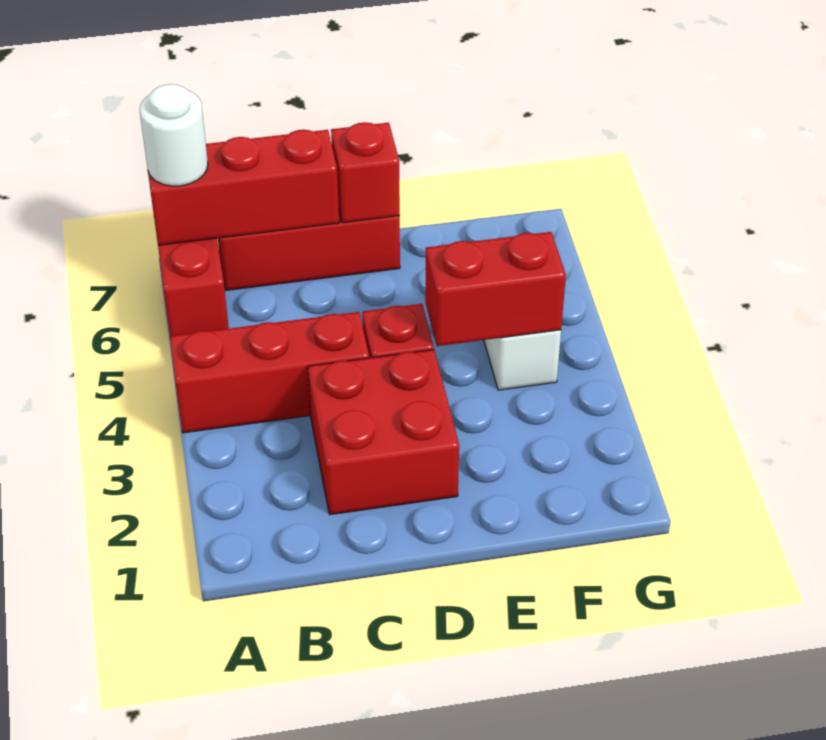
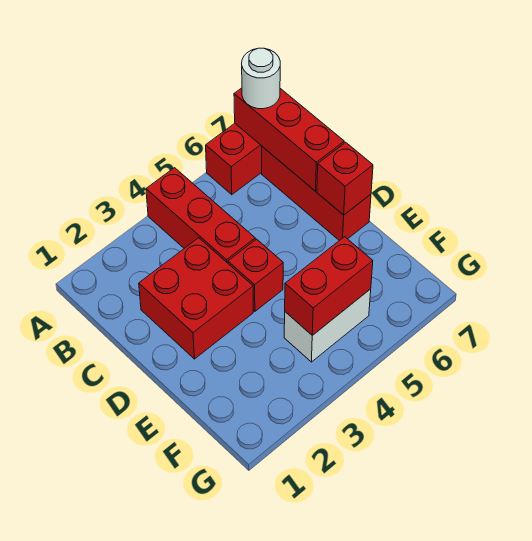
red brick E4:F4 level 2 -> red brick F4:F5 level 2

